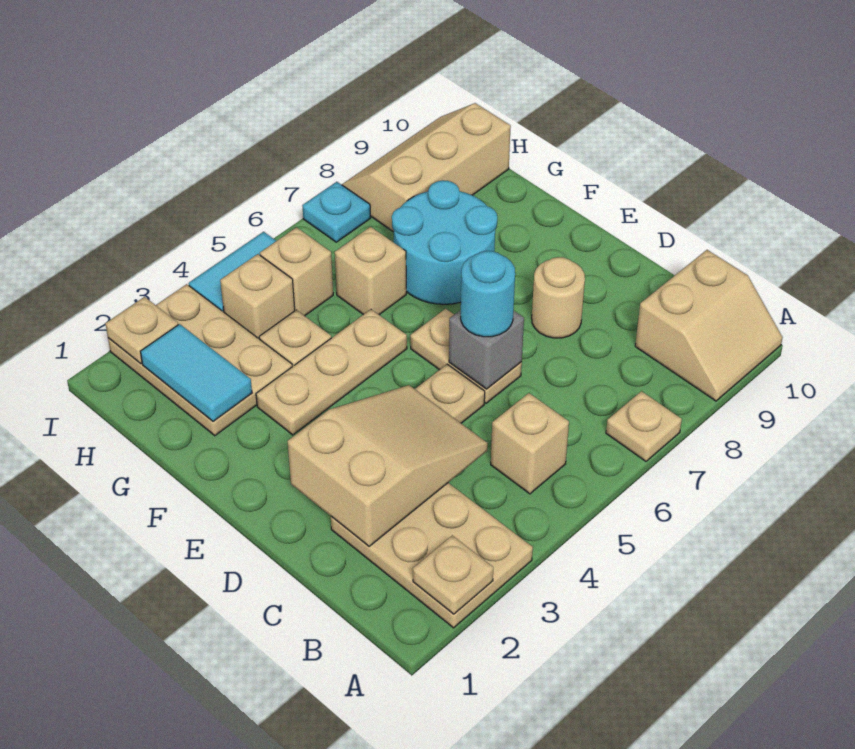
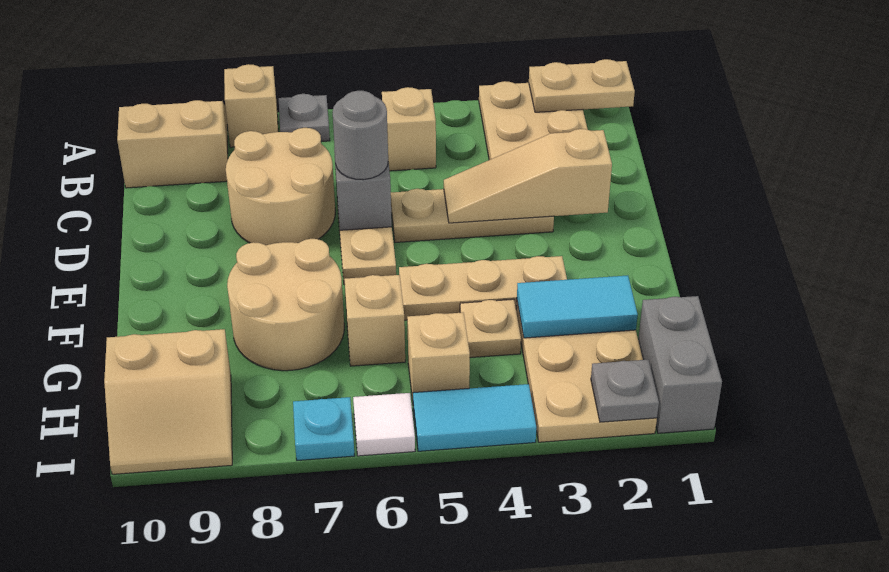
tan plate A2 level 2 -> tan plate A1:A2 level 2
tan plate A7 level 1 -> grey plate A7 level 1
tan slope C2:D4 level 2 top 2 -> tan slope D2:D4 level 2 top 2
cyan round brick D6 level 3 -> grey round brick D6 level 3
tan round brick D8 level 1 -> tan round brick C7:D8 level 1
cyan round brick F7:G8 level 1 -> tan round brick F7:G8 level 1
cyan tile G2:H2 level 2 -> cyan tile G2:G3 level 2
none -> grey brick H1:I1 level 1
tan brick H4 level 1 -> tan brick A8 level 1
tan slope H8:I10 level 1 top H -> tan slope H9:I10 level 1 top H
tan plate I2 level 2 -> grey plate I2 level 2
none -> white tile I6 level 1

